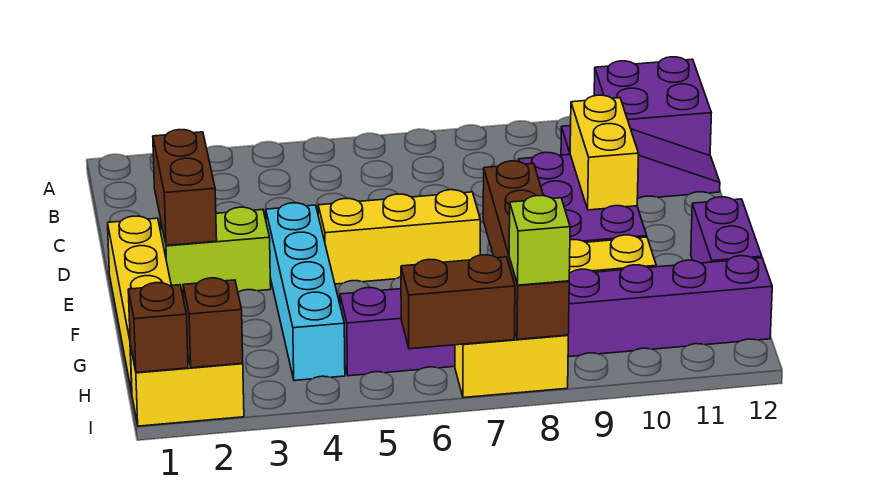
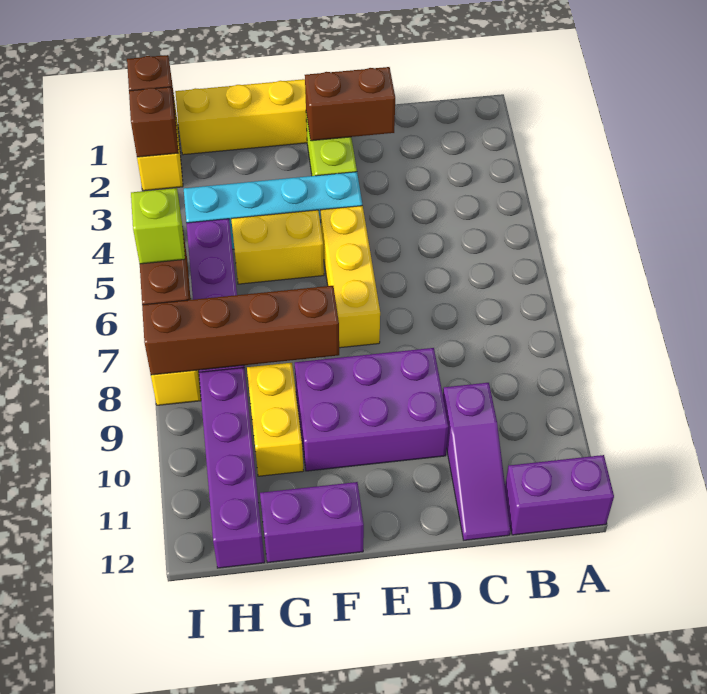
purple brick A11:B12 level 1 -> purple brick A12:B12 level 1
yellow brick D10:E10 level 2 -> yellow brick F5:G5 level 1
lime brick I8 level 3 -> lime brick I6 level 3

